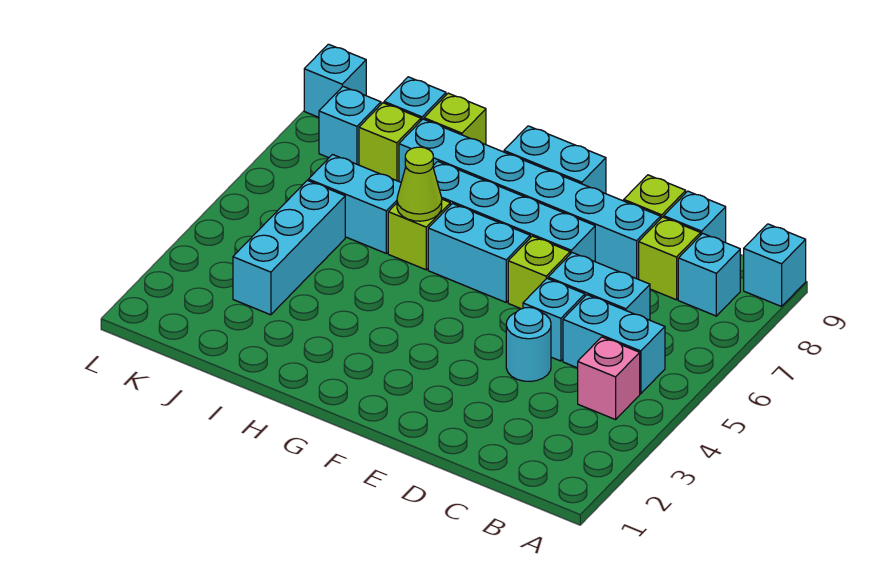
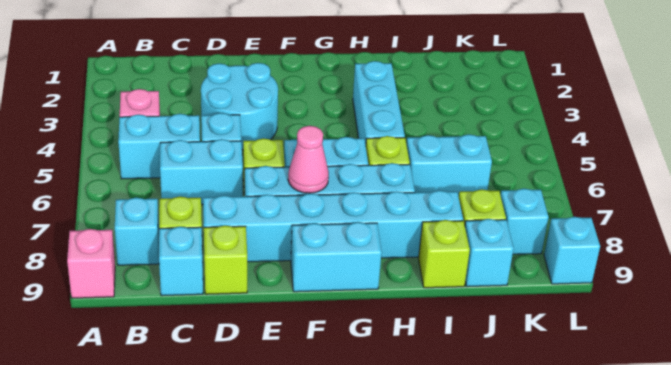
cyan brick A9 level 1 -> pink brick A9 level 1
cyan round brick D4 level 1 -> cyan round brick D3:E4 level 1
none -> pink cone F7 level 2
lime cone H6 level 2 -> none
cyan brick J3:J5 level 1 -> cyan brick H3:H5 level 1

